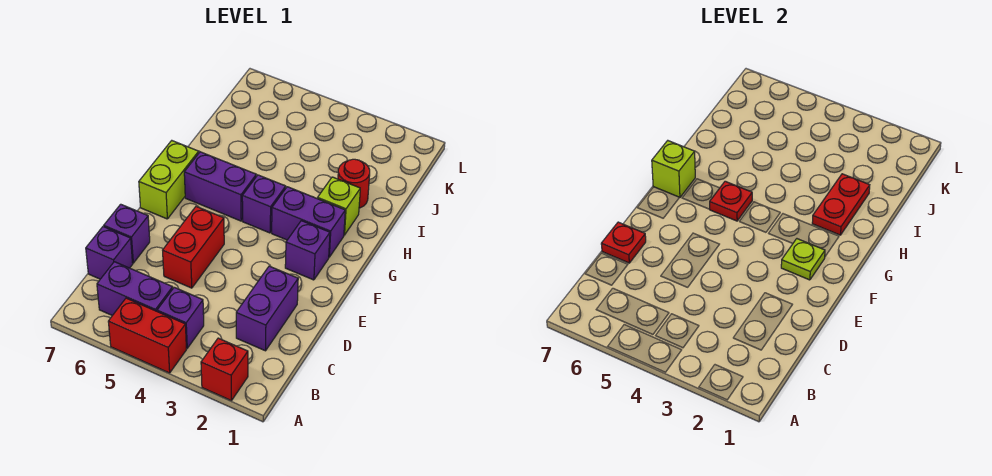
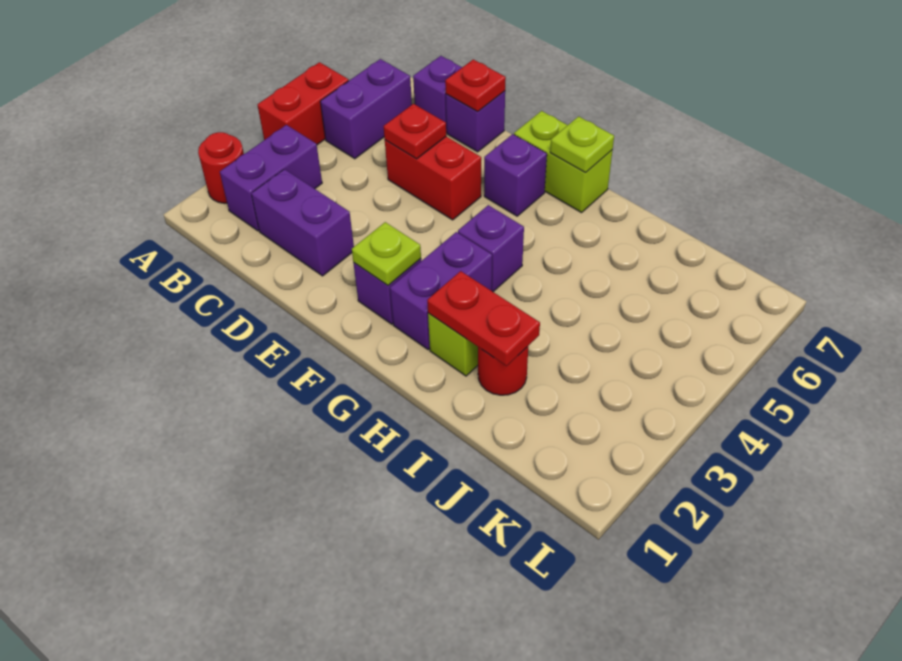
red brick A2 level 1 -> red round brick A2 level 1
purple brick B4 level 1 -> purple brick F6 level 1
purple brick G5:G6 level 1 -> purple brick B2:B3 level 1
red plate G5 level 2 -> red plate D5 level 2
lime brick G7 level 2 -> lime plate G7 level 2

